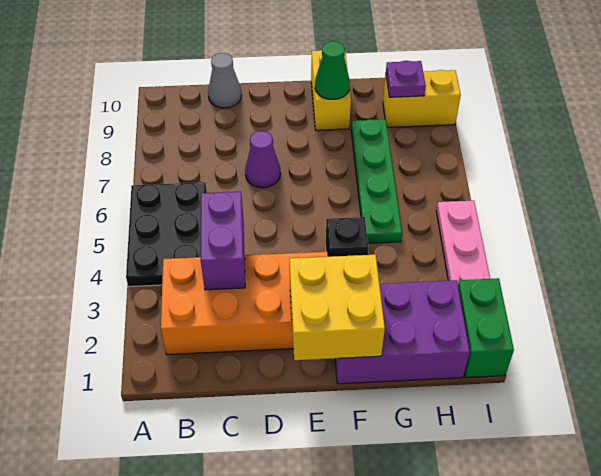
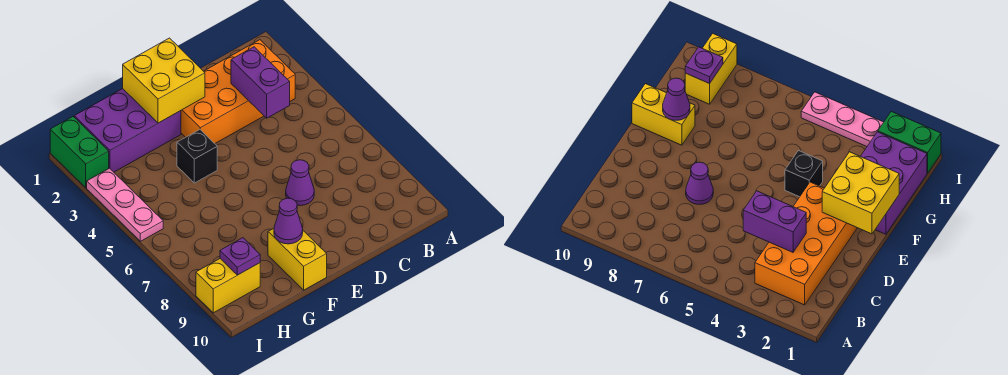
black plate A4:B6 level 1 -> none
grey cone C10 level 1 -> none
green cone F9 level 2 -> purple cone F9 level 2
green plate G5:G8 level 1 -> none

